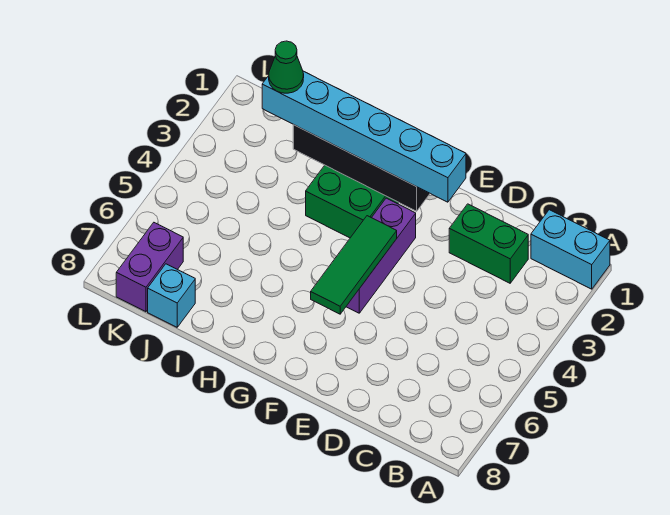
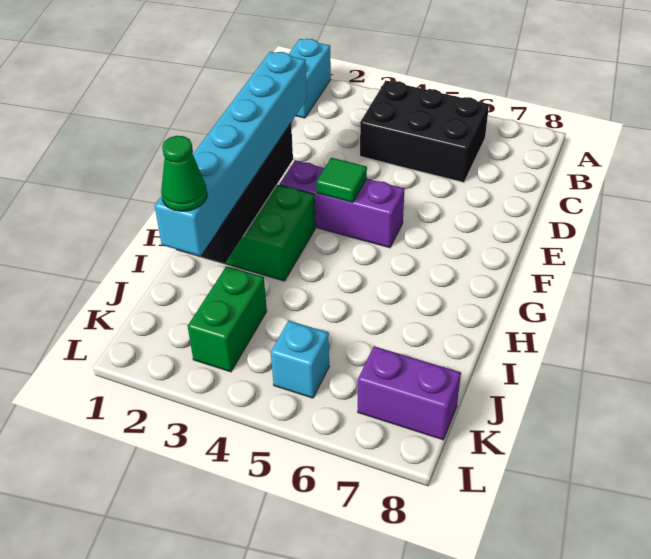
none -> black brick B4:C6 level 1
green brick C2:D2 level 1 -> green brick J3:K3 level 1
green tile F4:F6 level 2 -> green tile F4 level 2
cyan brick J8 level 1 -> cyan brick K5 level 1

